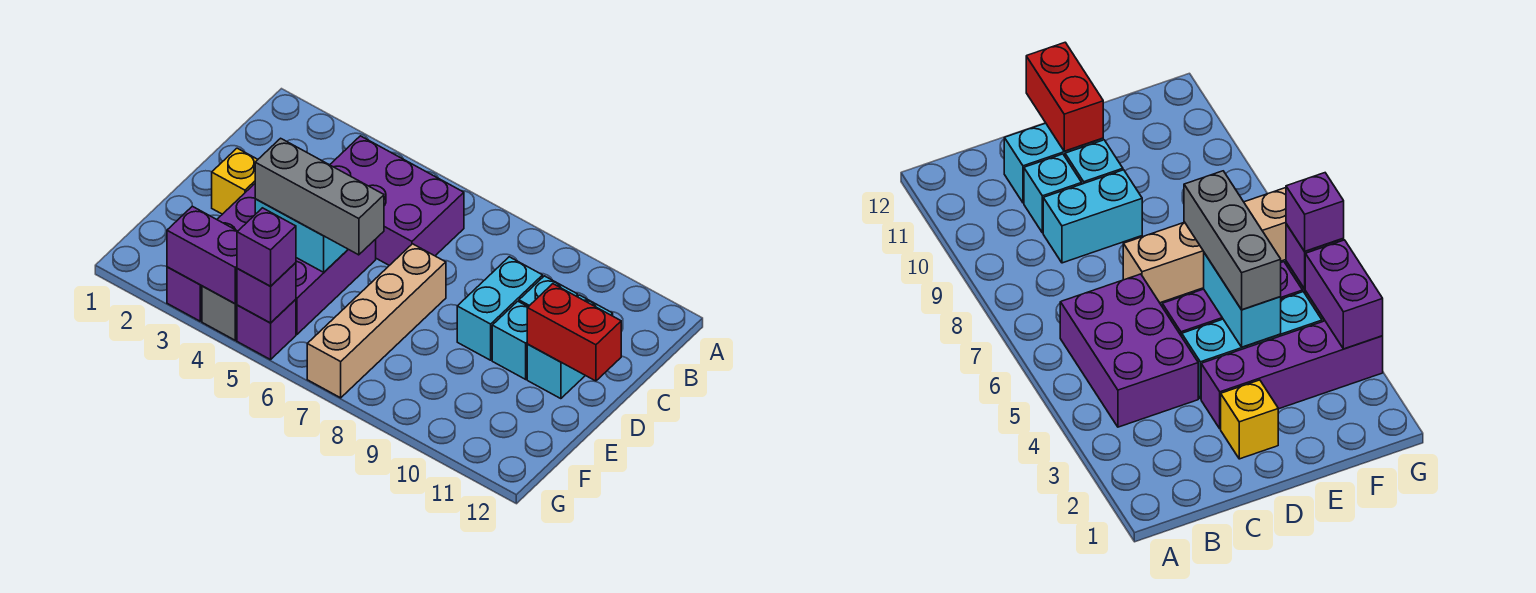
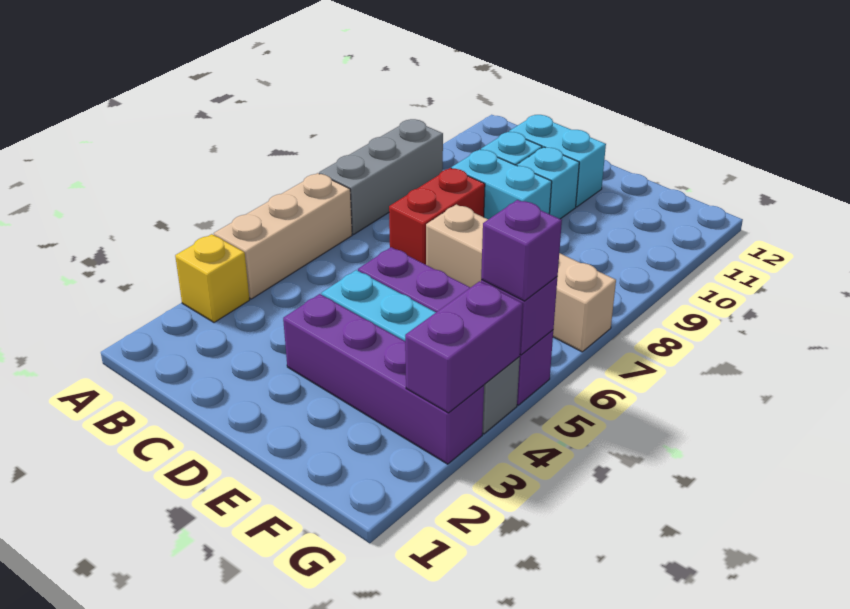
none -> tan brick A4:A6 level 1
purple brick B4:C6 level 1 -> none
yellow brick D2 level 1 -> yellow brick A3 level 1
red brick D11:D12 level 2 -> red brick C7:C8 level 1
cyan brick E4:E5 level 2 -> none
grey brick E4:E6 level 3 -> grey brick A7:A9 level 1

